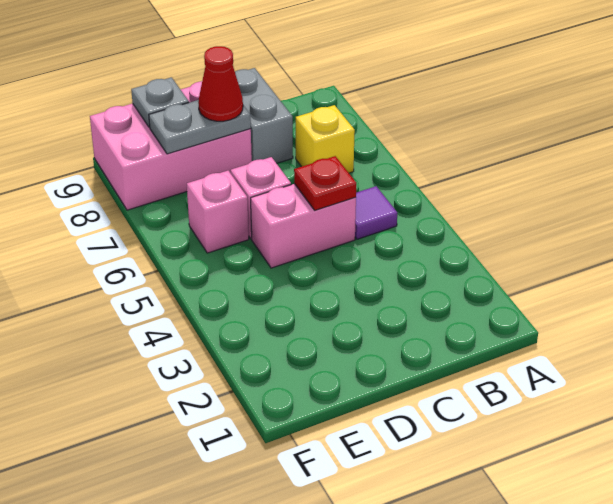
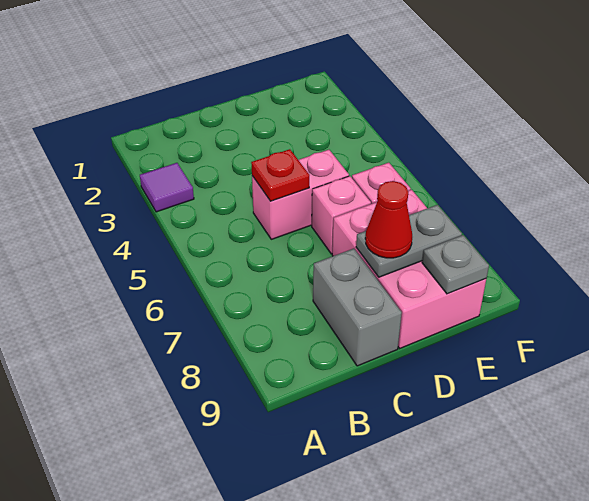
purple tile B5 level 1 -> purple tile A3 level 1
yellow brick B7 level 1 -> none
pink brick D8:F9 level 1 -> pink brick D7:E9 level 1

